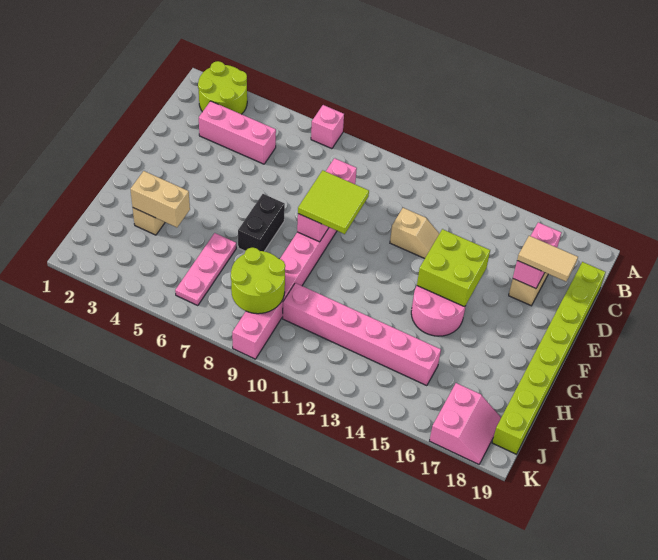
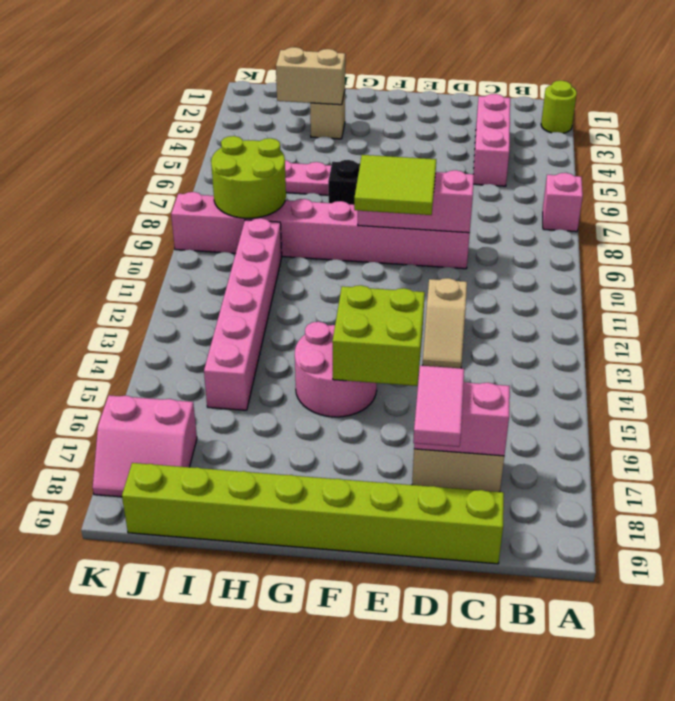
lime round brick A2:B3 level 1 -> lime round brick A2 level 1
tan tile D17:D18 level 3 -> pink tile D17:D18 level 3
tan brick H3:H4 level 2 -> tan brick H3:I3 level 2

